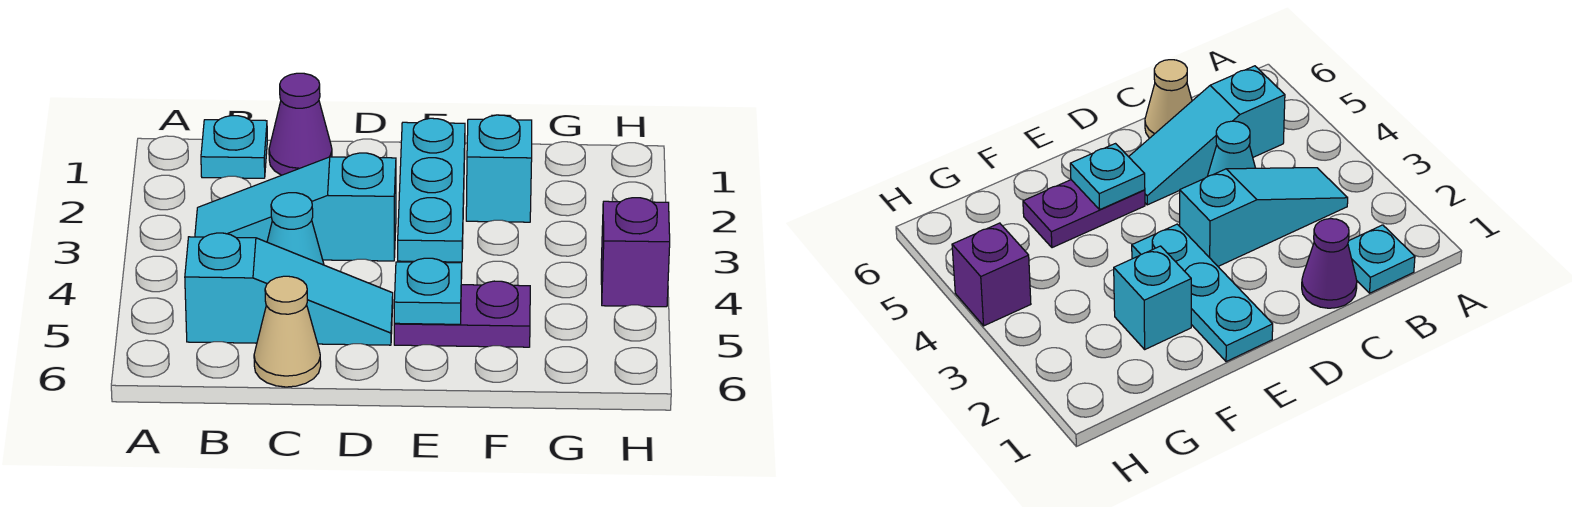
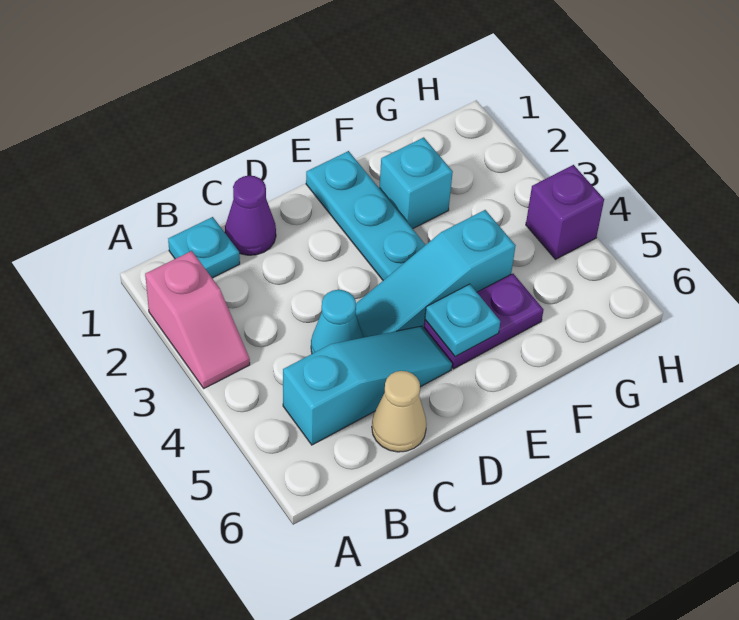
none -> pink slope A2:A3 level 1 top 2
cyan slope B3:D3 level 1 top D -> cyan slope D4:F4 level 1 top F

